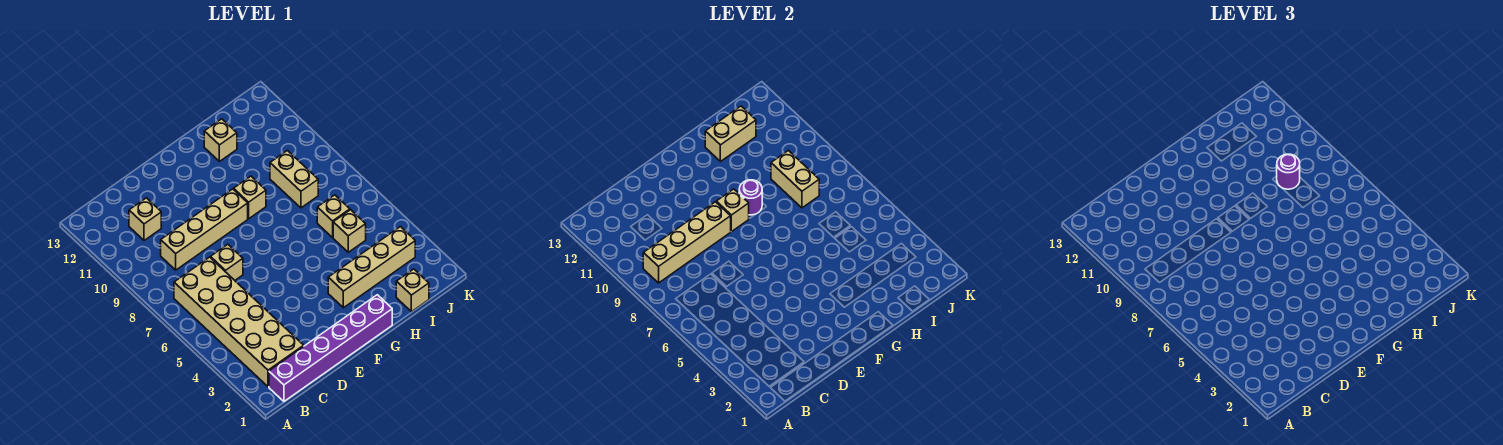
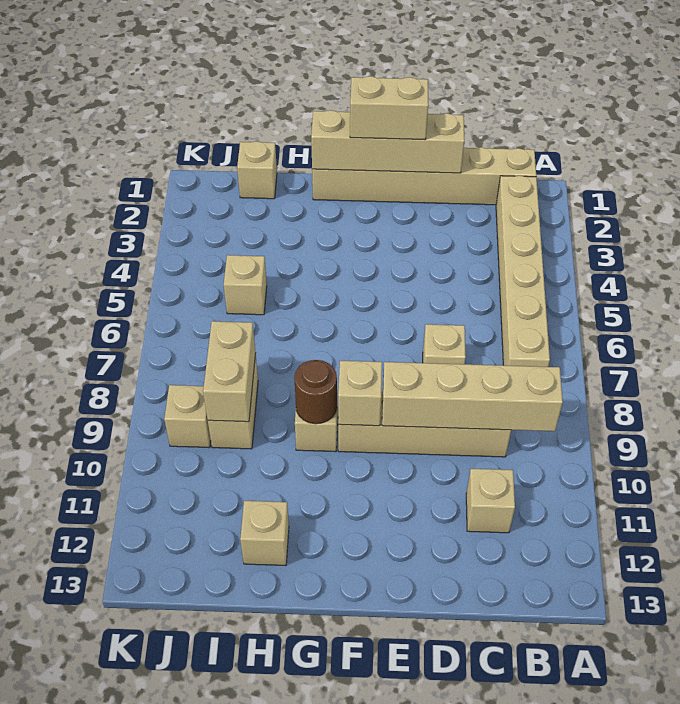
purple brick B1:G1 level 1 -> tan brick B1:G1 level 1
tan brick B2:C7 level 1 -> tan brick B2:B7 level 1
tan brick G3:J3 level 1 -> tan brick D1:G1 level 2
purple round brick G9 level 2 -> brown round brick G9 level 2
tan brick H12:I12 level 2 -> tan brick E1:F1 level 3
tan brick I6 level 1 -> tan brick J9 level 1
purple round brick I9 level 3 -> none

